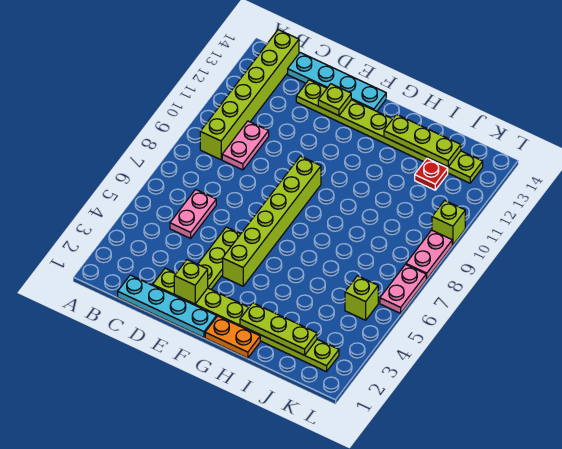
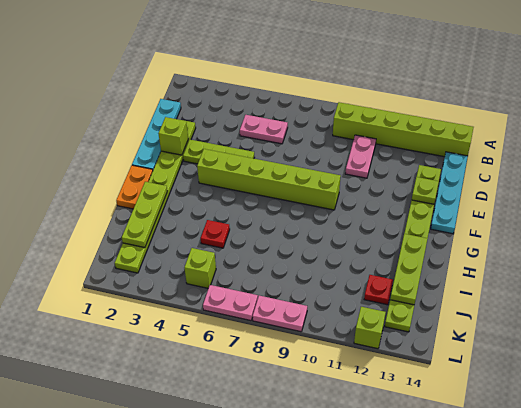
pink plate C9:C10 level 1 -> pink plate C10:D10 level 1
none -> red plate I5 level 1
lime brick L10 level 1 -> lime brick L12 level 1

